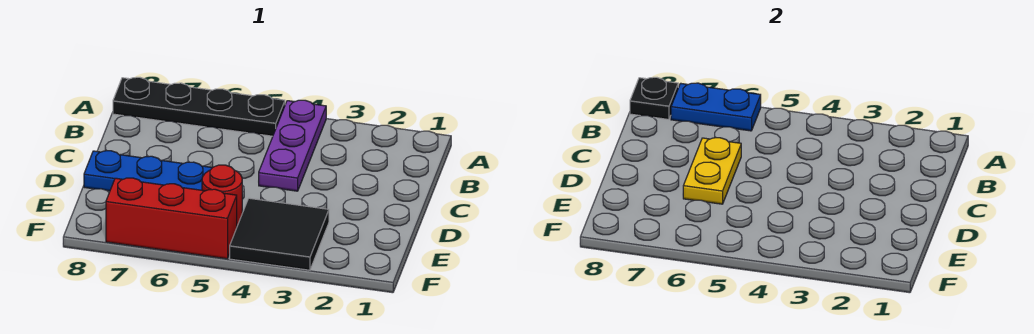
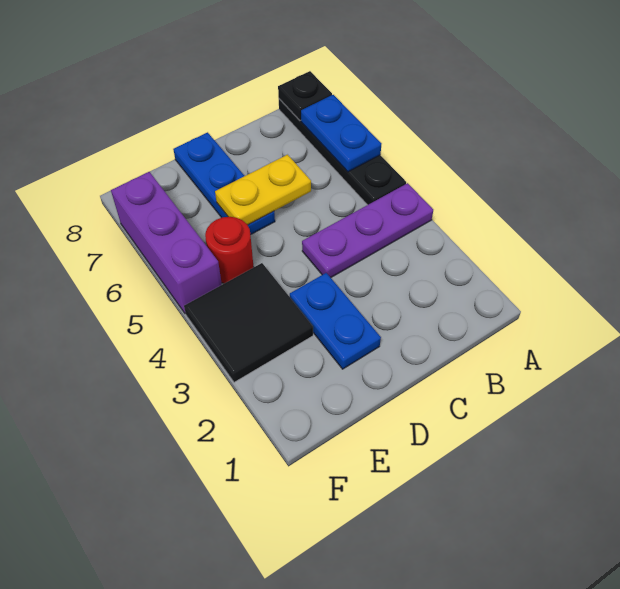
none -> blue plate D2:D3 level 1
red brick F5:F7 level 1 -> purple brick F5:F7 level 1

